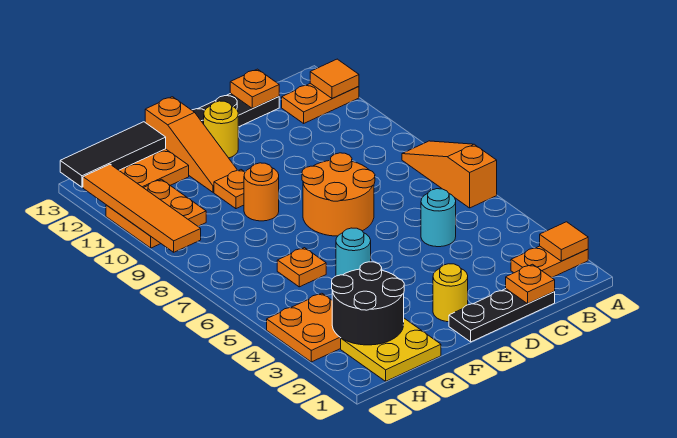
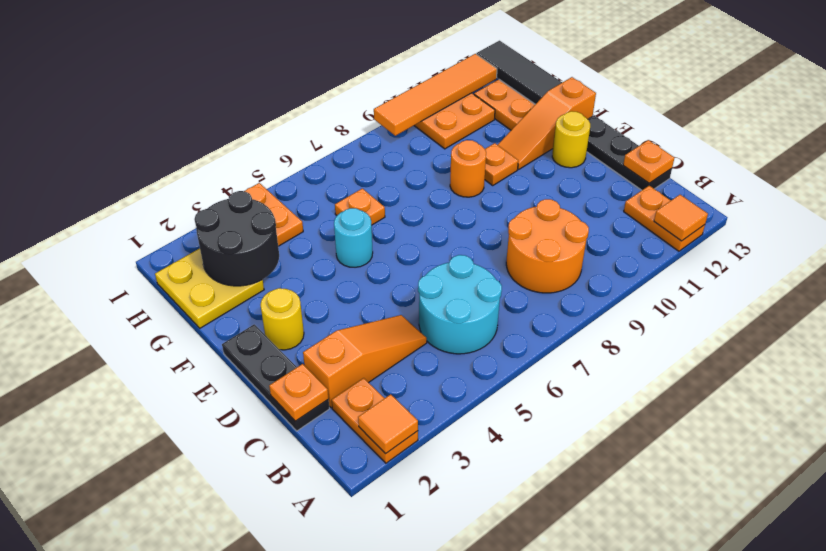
orange slope A6:A8 level 1 top 6 -> orange slope C2:C4 level 1 top 2
cyan round brick C5 level 1 -> cyan round brick B5:C6 level 1
orange round brick D7:E8 level 1 -> orange round brick B8:C9 level 1

